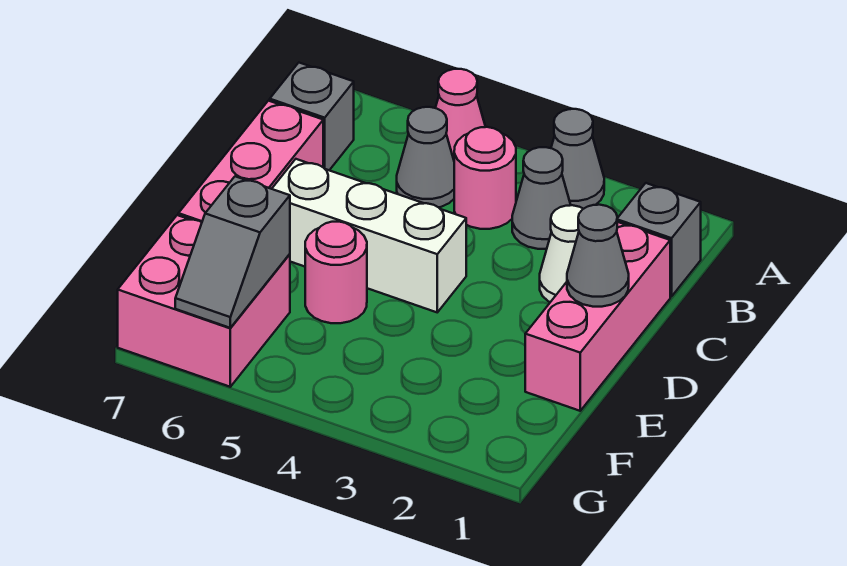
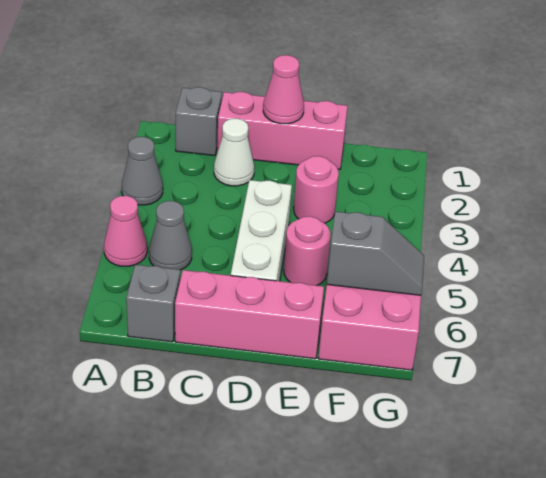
grey cone B3 level 1 -> none
pink round brick B4 level 1 -> pink round brick E3 level 1
grey cone D1 level 2 -> pink cone D1 level 2

